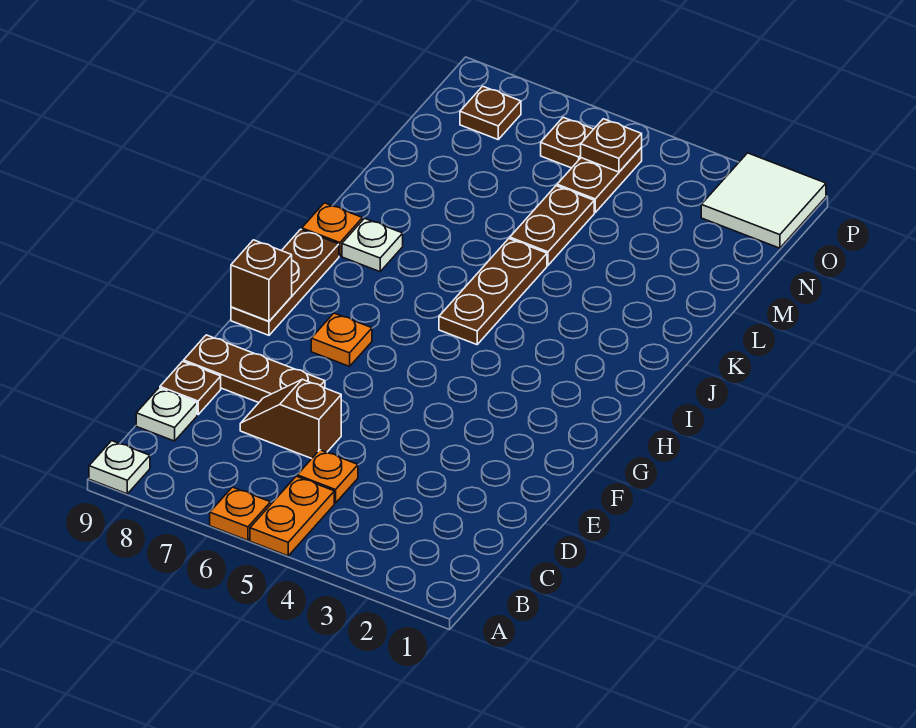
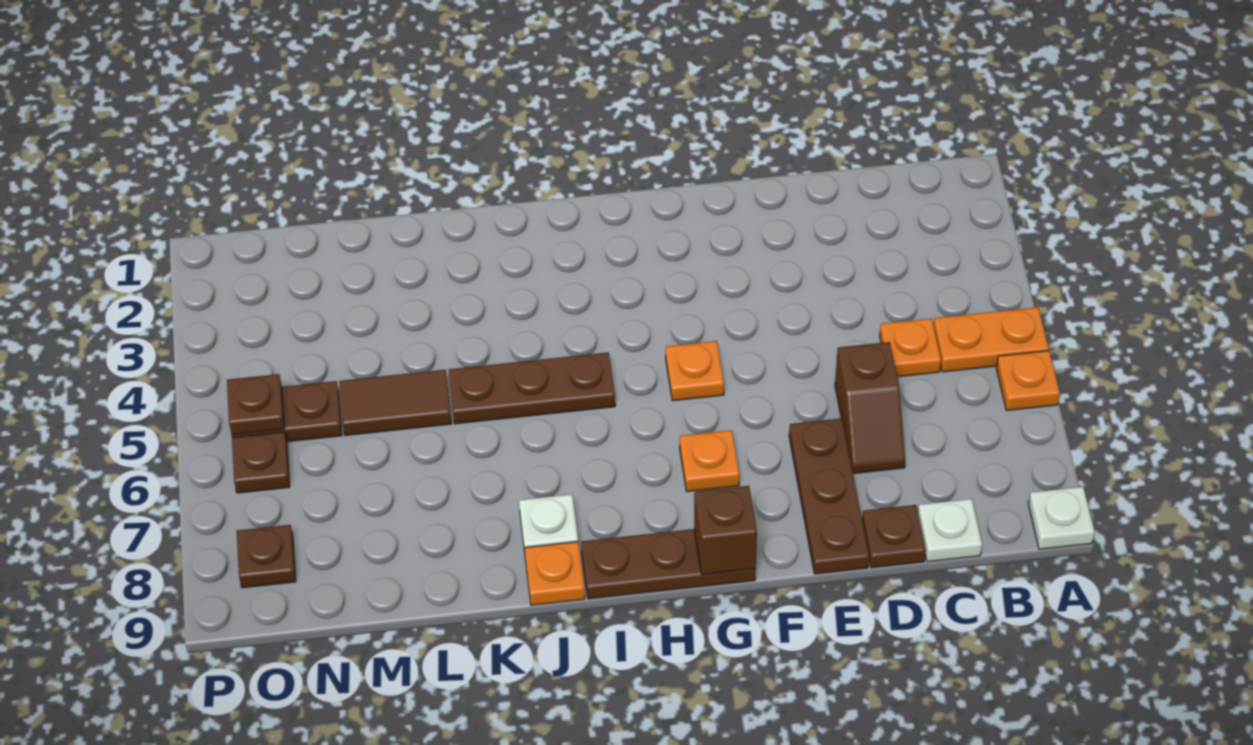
none -> orange plate G5 level 1
brown plate L5:M5 level 1 -> brown tile L5:M5 level 1
white tile O1:P2 level 1 -> none

